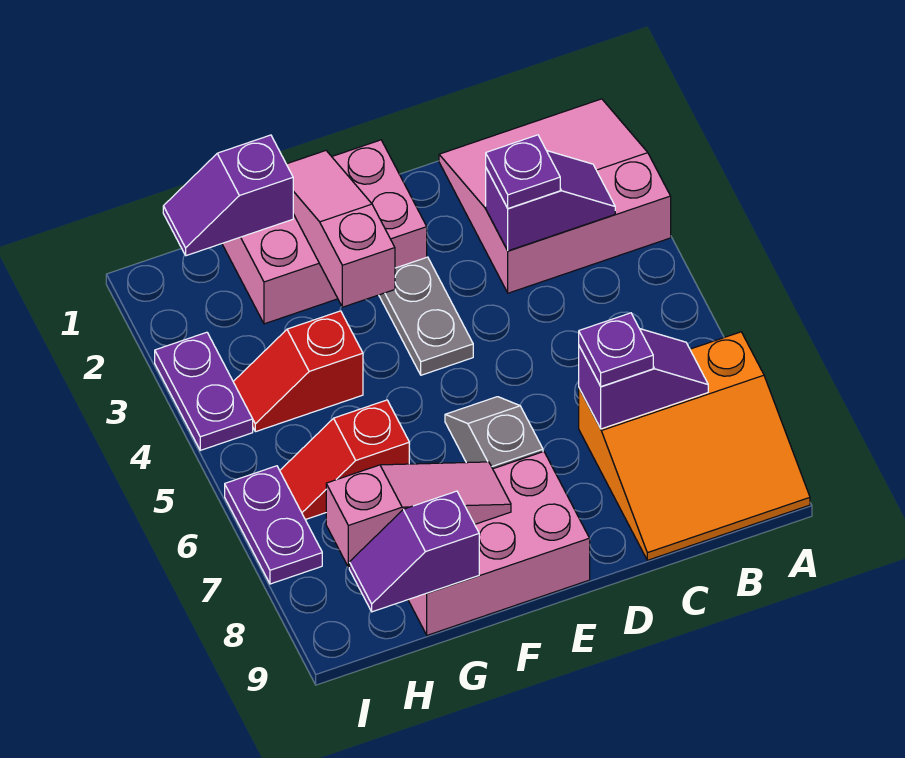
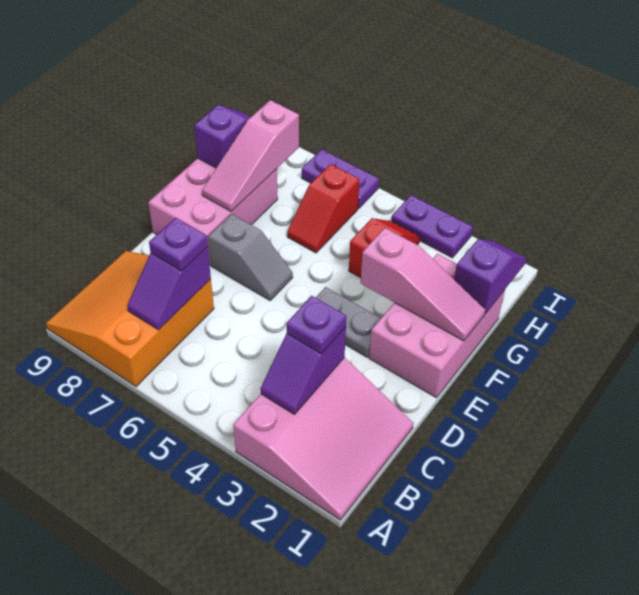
red slope G6:H6 level 1 top G -> red slope G6:H6 level 1 top H

